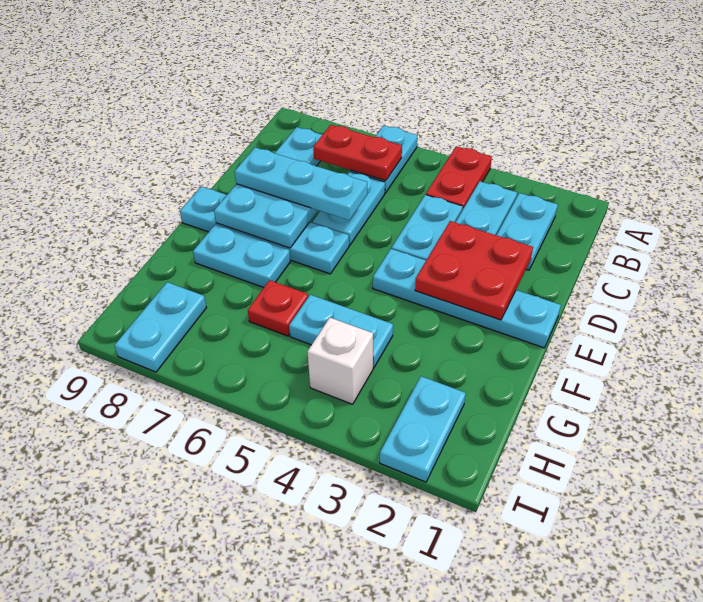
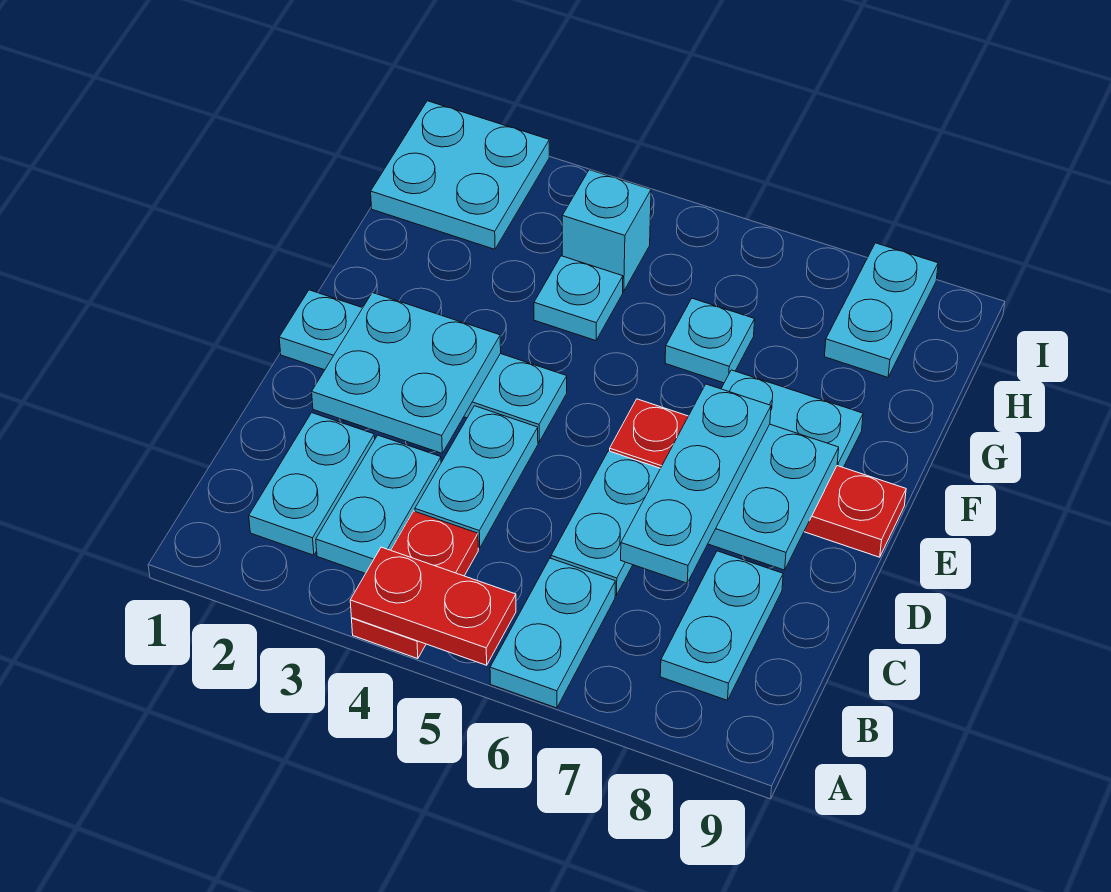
red plate B6:B7 level 2 -> red plate A4:A5 level 2
red plate D2:E3 level 2 -> cyan plate D2:E3 level 2
cyan plate D6:D8 level 3 -> cyan plate C7:E7 level 3
cyan plate E6:E9 level 1 -> red plate E6:E9 level 1
cyan plate G4:G5 level 1 -> cyan plate G4 level 1
red plate G6 level 1 -> cyan plate G6 level 1
cyan plate H2:I2 level 1 -> cyan plate H1:I2 level 1
white brick H4 level 1 -> cyan brick H4 level 1

